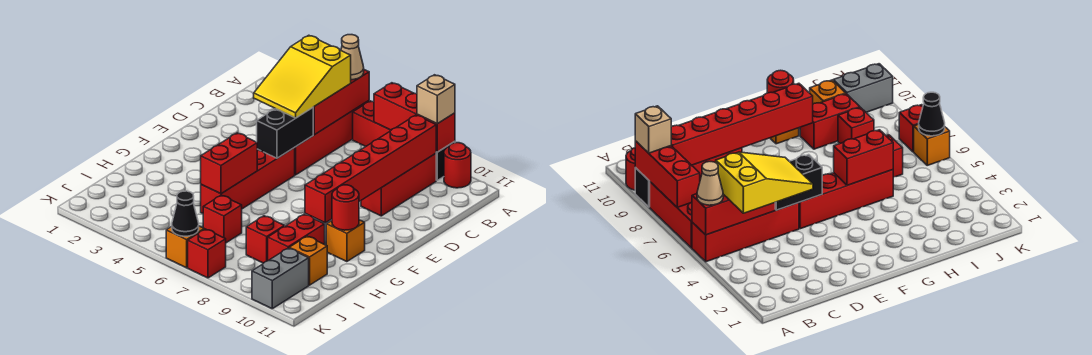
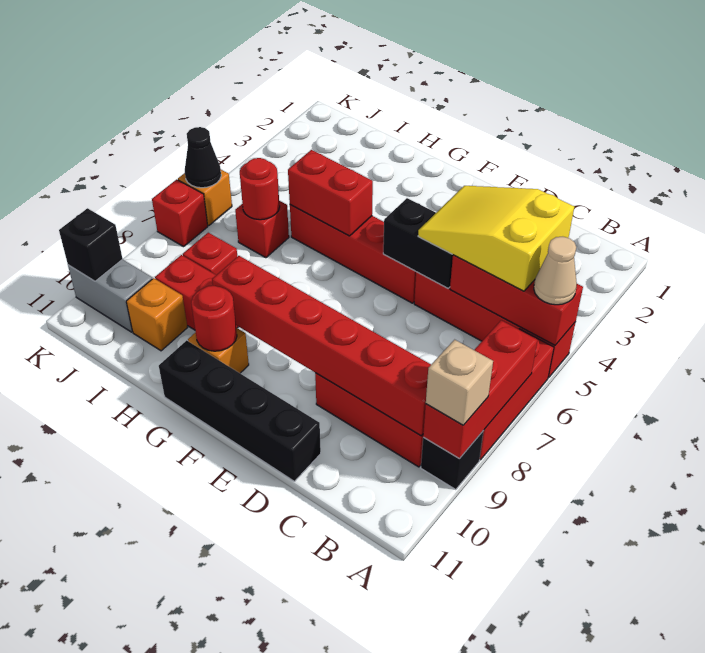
red round brick A10 level 1 -> red round brick I6 level 2
none -> black brick D11:G11 level 1
none -> black brick K10 level 2

